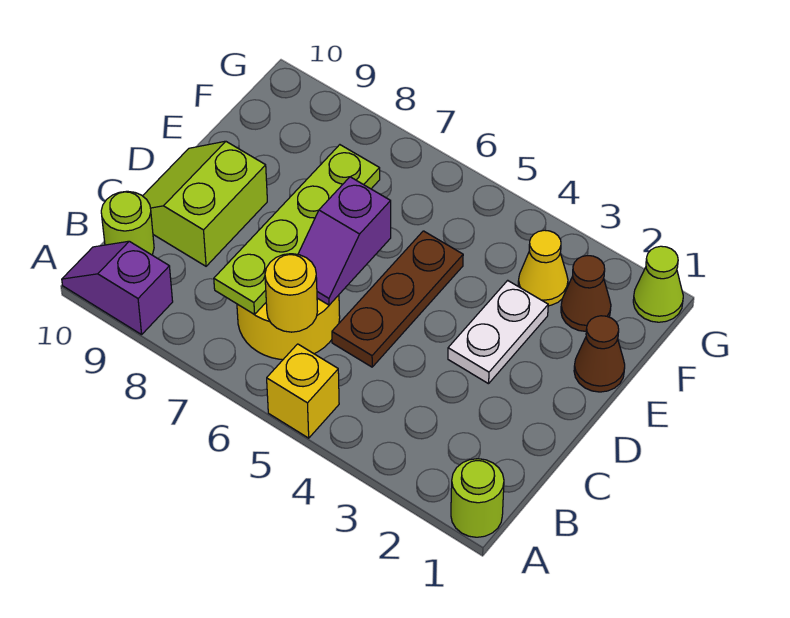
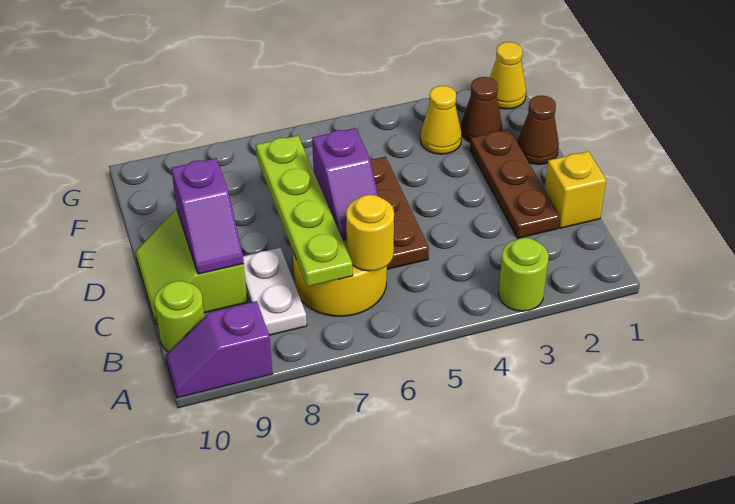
lime round brick A1 level 1 -> lime round brick A3 level 1
yellow brick A5 level 1 -> yellow brick C1 level 1
none -> brown plate C2:E2 level 1
none -> purple slope C9:D9 level 2 top D
white plate D3:E3 level 1 -> white plate B8:C8 level 1
lime cone G1 level 1 -> yellow cone G1 level 1

